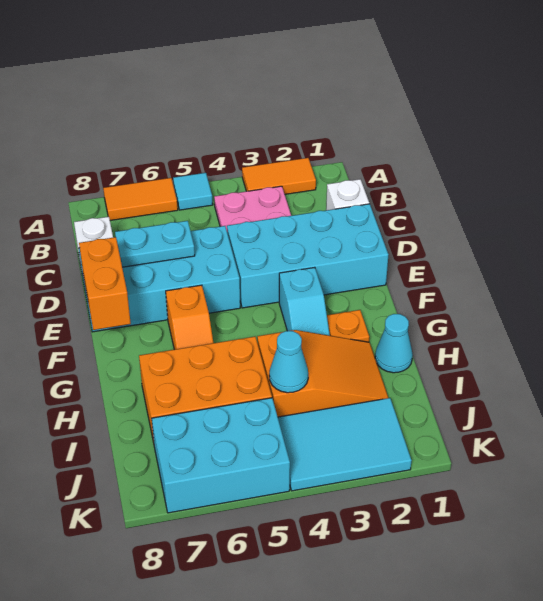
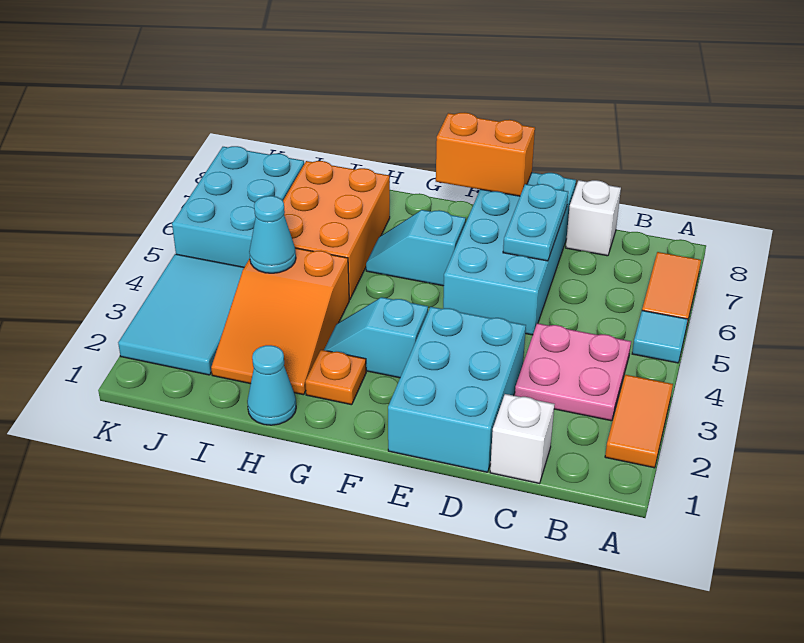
cyan brick D1:E4 level 1 -> cyan brick D1:E3 level 1
orange slope F6:G6 level 1 top F -> cyan slope F6:G6 level 1 top F

